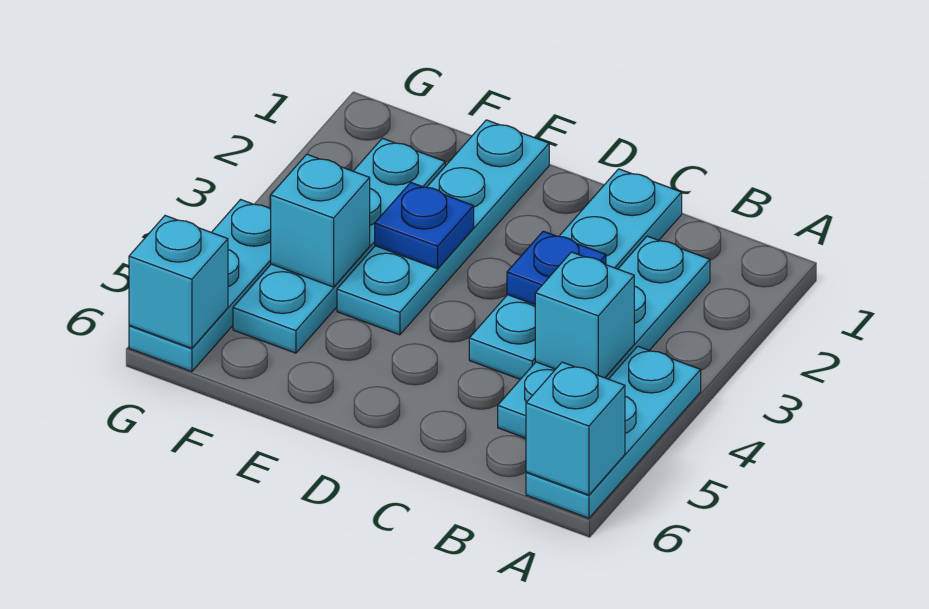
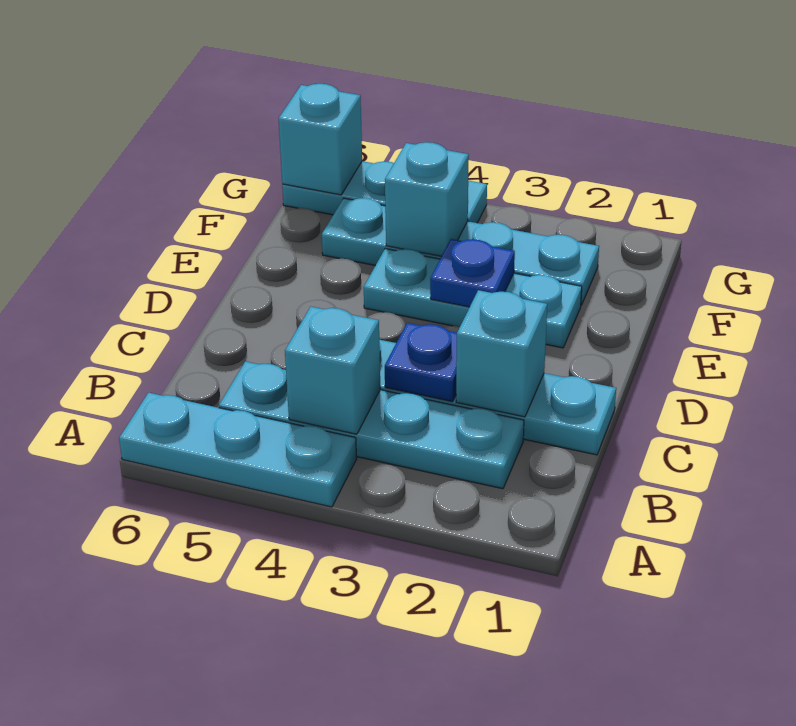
cyan brick A6 level 2 -> cyan brick C2 level 2
cyan plate E1:E4 level 1 -> cyan plate E2:E4 level 1

